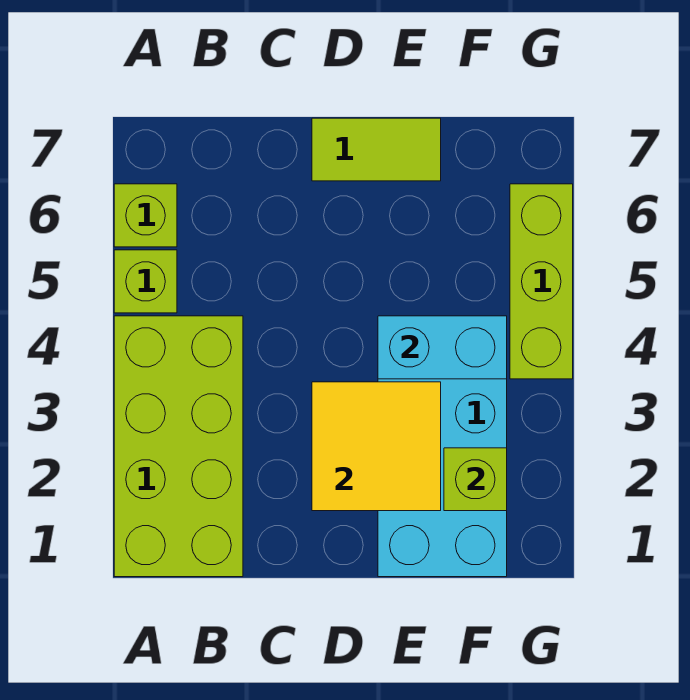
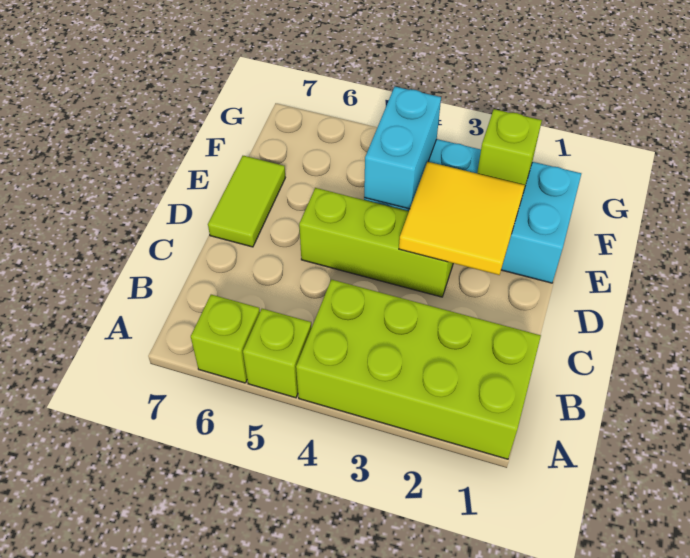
lime brick G4:G6 level 1 -> lime brick D3:D5 level 1

